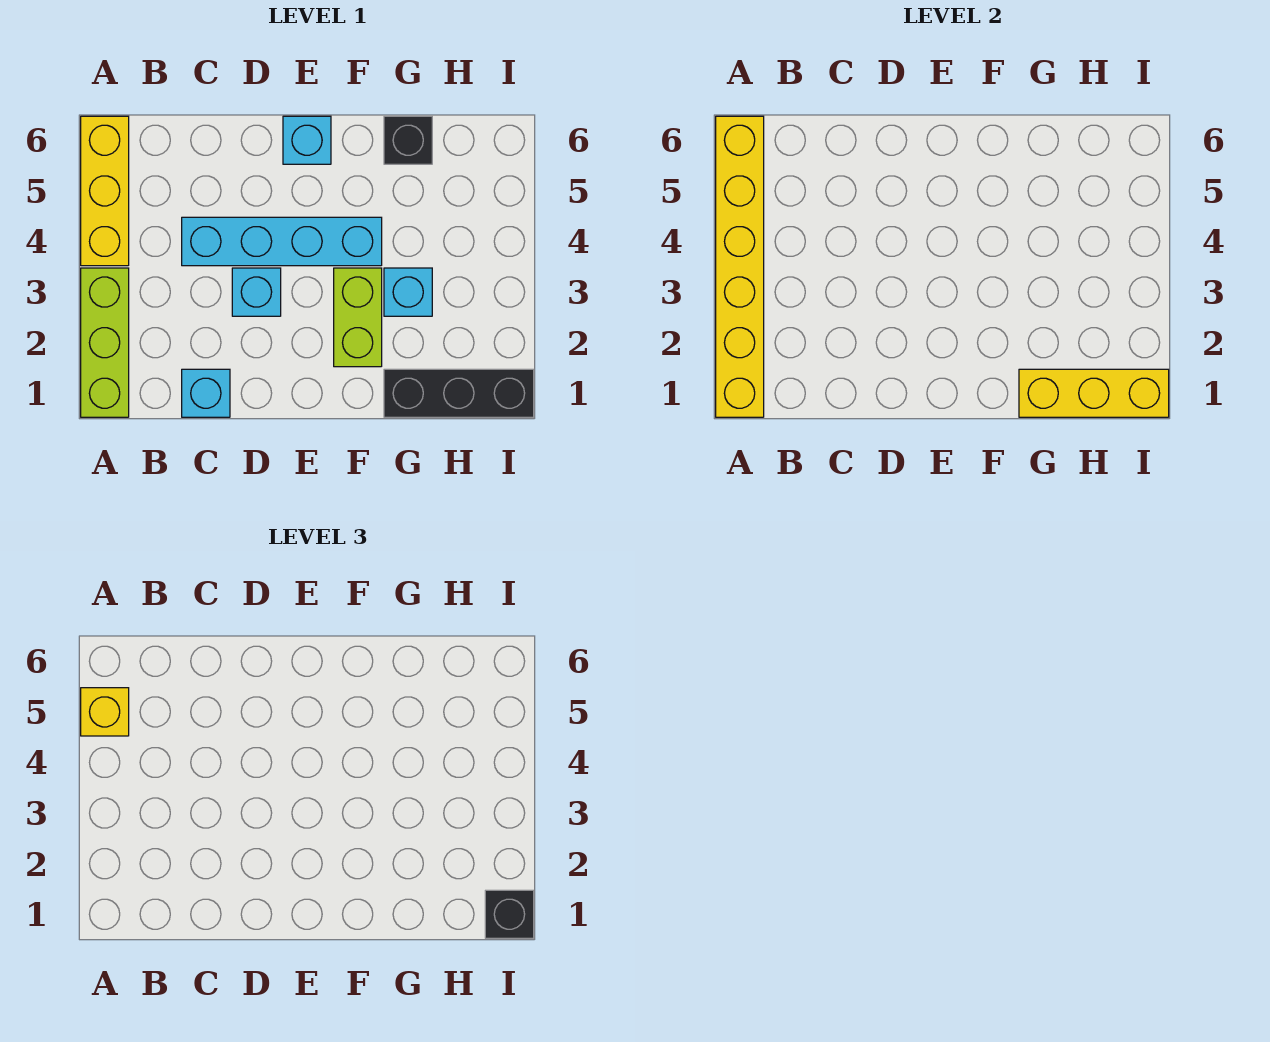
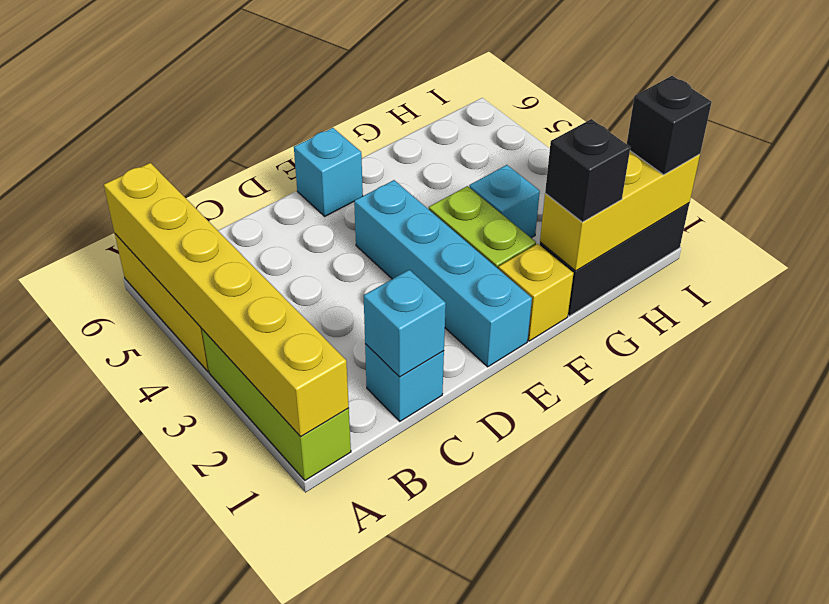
yellow brick A5 level 3 -> yellow brick F1 level 1
cyan brick C4:F4 level 1 -> cyan brick E1:E4 level 1
cyan brick D3 level 1 -> cyan brick C1 level 2
black brick G6 level 1 -> black brick G1 level 3

